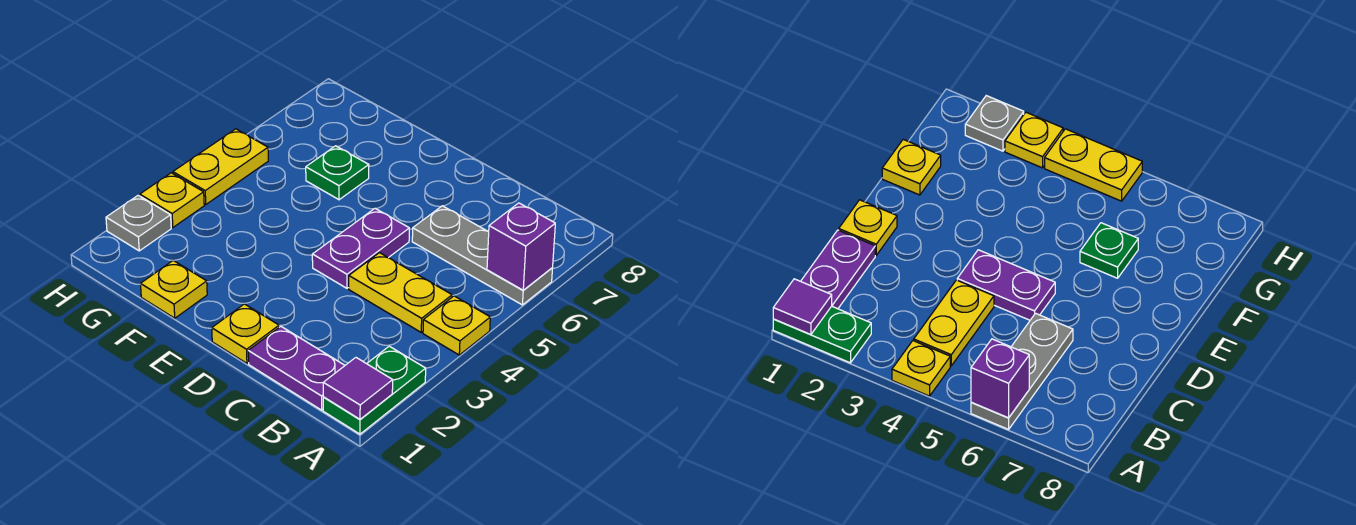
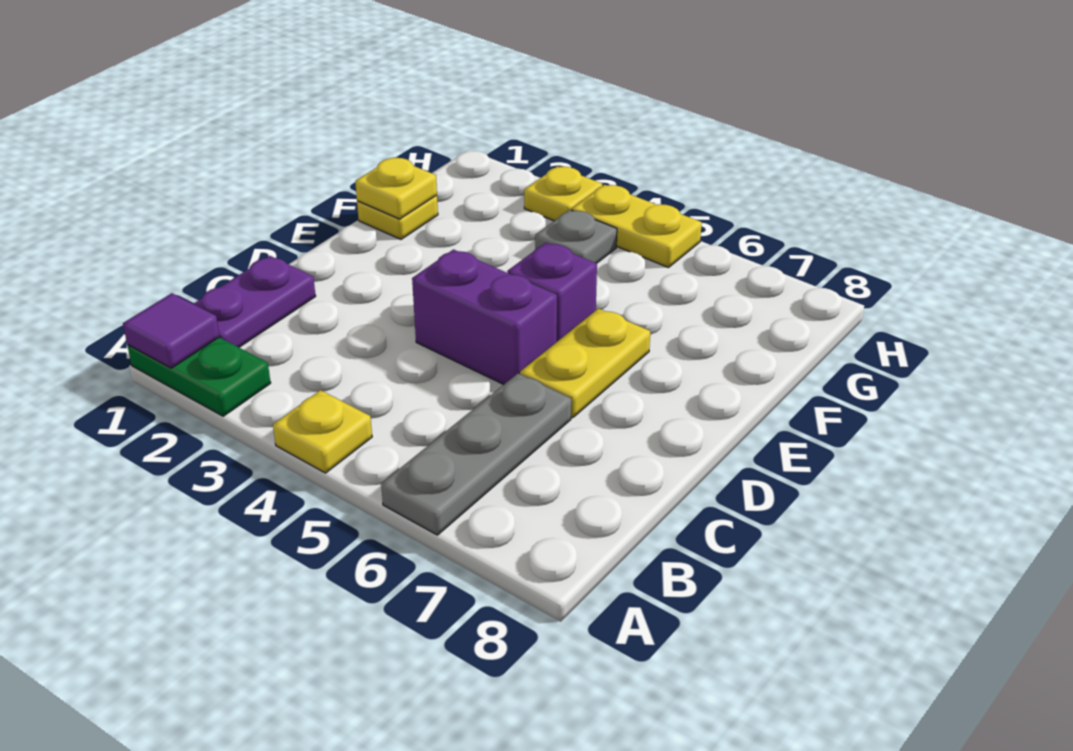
purple brick A6 level 2 -> purple brick E5 level 1
yellow plate B4:C4 level 1 -> yellow plate D6:E6 level 1
yellow plate D1 level 1 -> yellow plate F1 level 2
purple plate D4:D5 level 1 -> purple brick D4:D5 level 1
green plate F6 level 1 -> none
grey plate H2 level 1 -> grey plate G4 level 1

